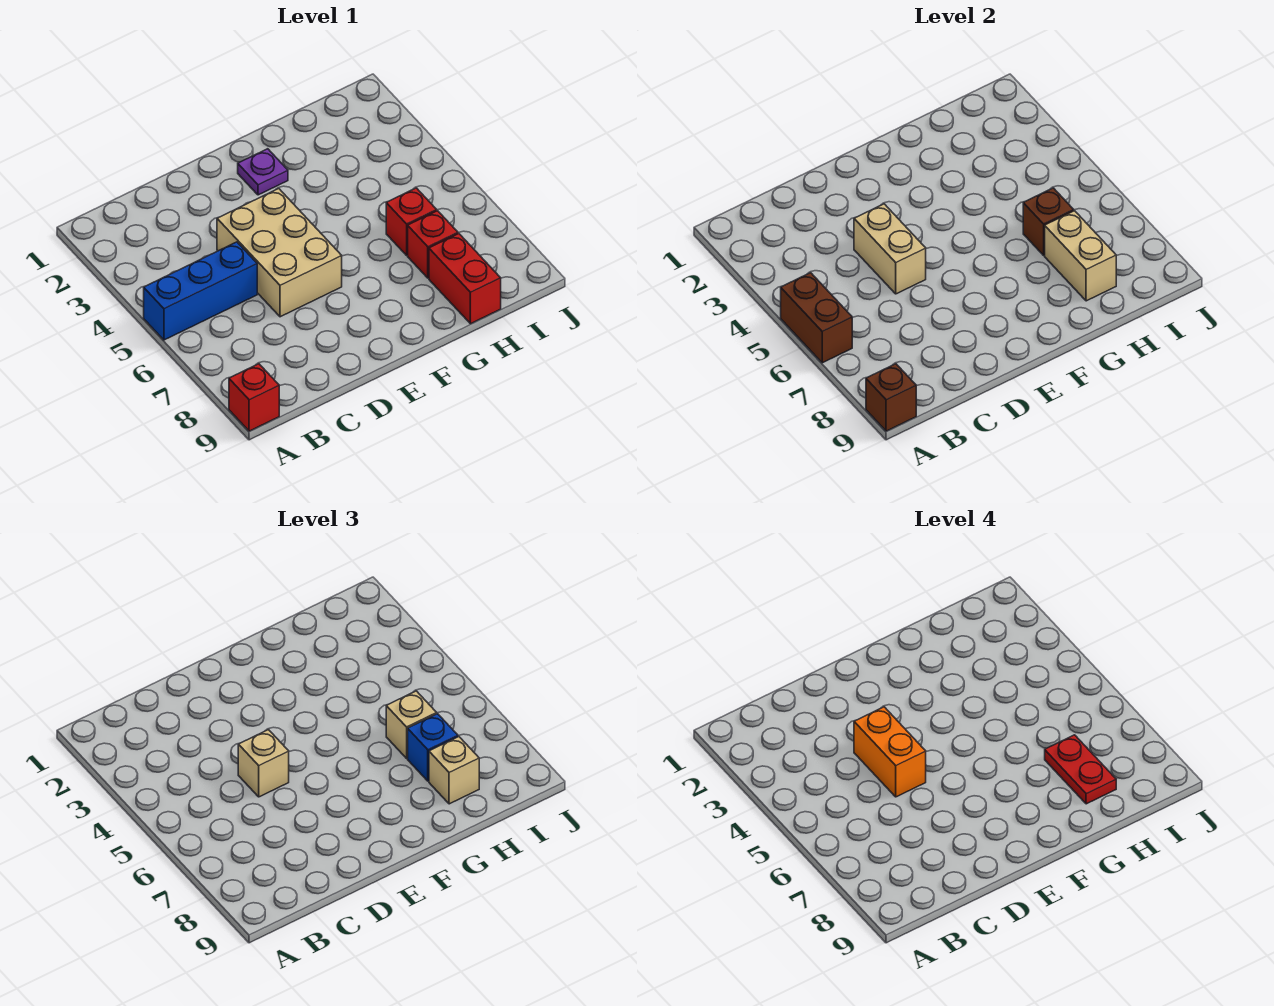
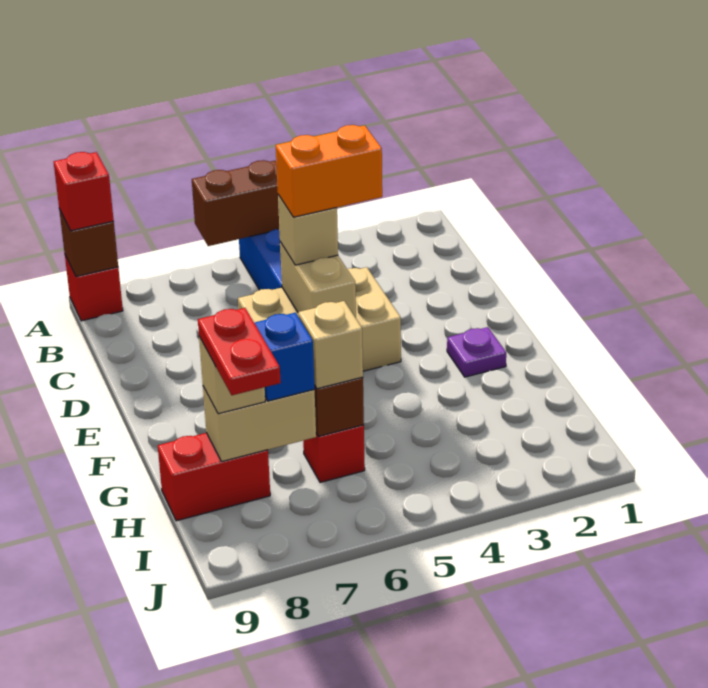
tan brick D4:D5 level 2 -> tan brick D5:E5 level 2
red brick H7 level 1 -> red brick A9 level 3
red plate H7:H8 level 4 -> red plate H8:I8 level 4

